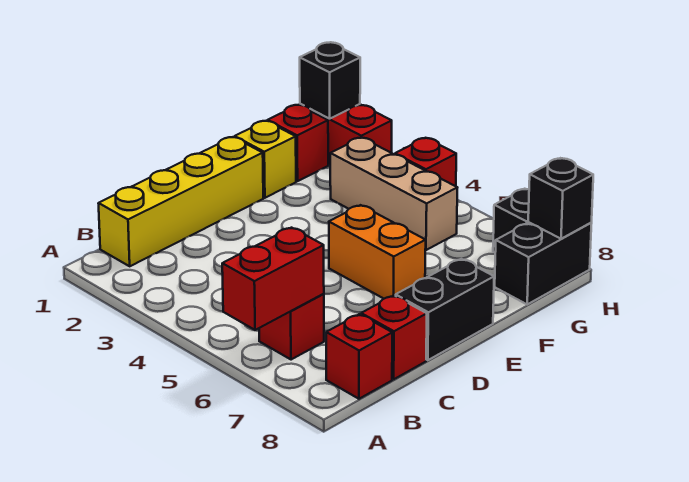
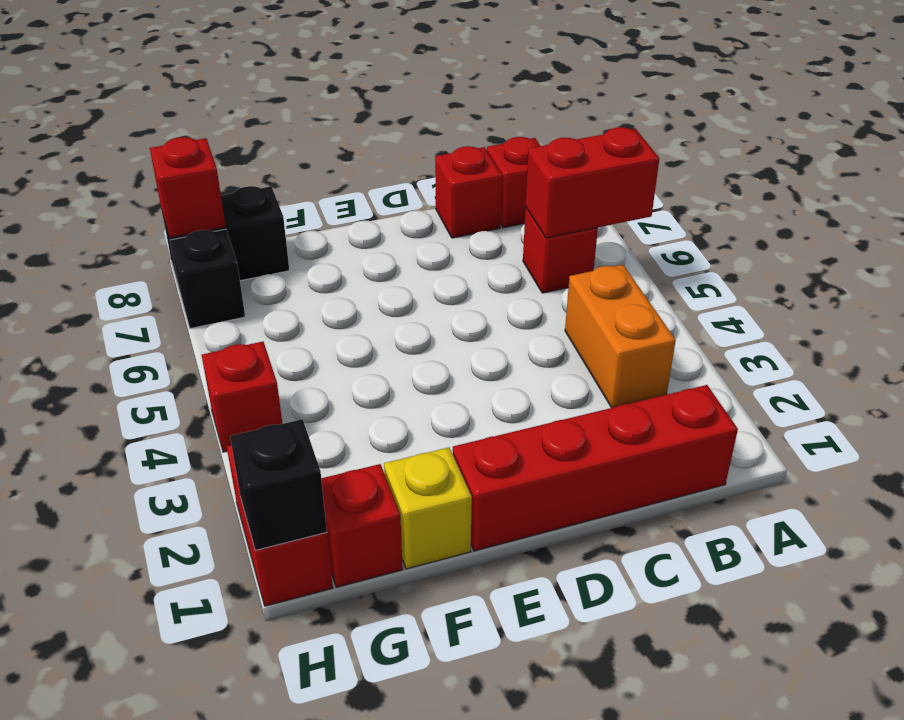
yellow brick B1:E1 level 1 -> red brick B1:E1 level 1
black brick D8:E8 level 1 -> none
orange brick E5:E6 level 1 -> orange brick B3:B4 level 1
tan brick G3:G5 level 1 -> none
black brick H8 level 2 -> red brick H8 level 2

